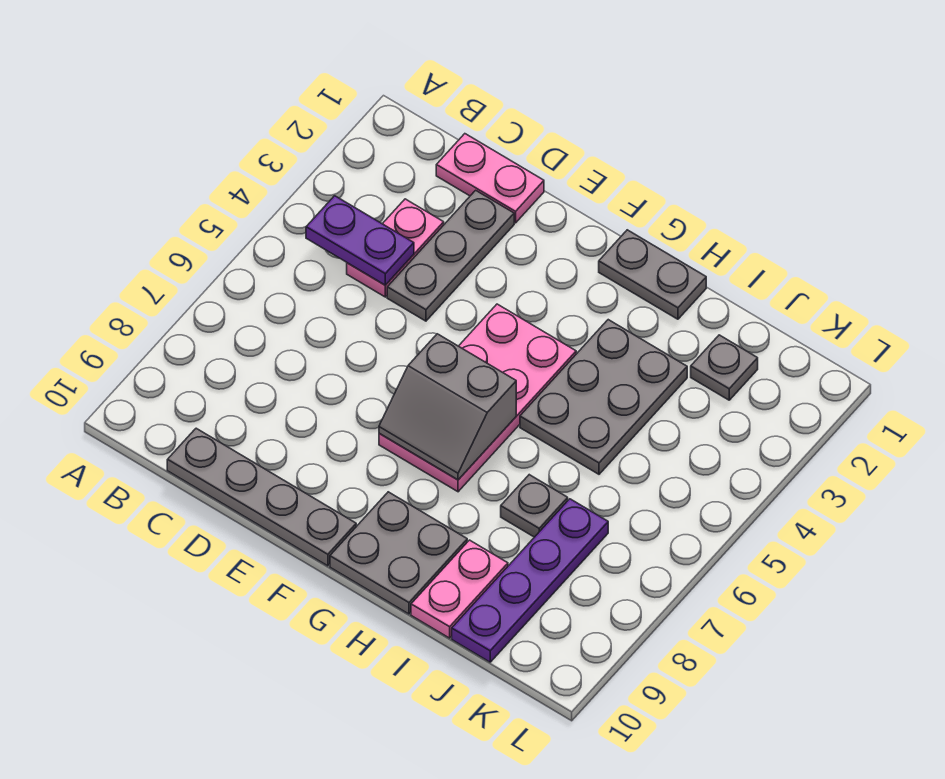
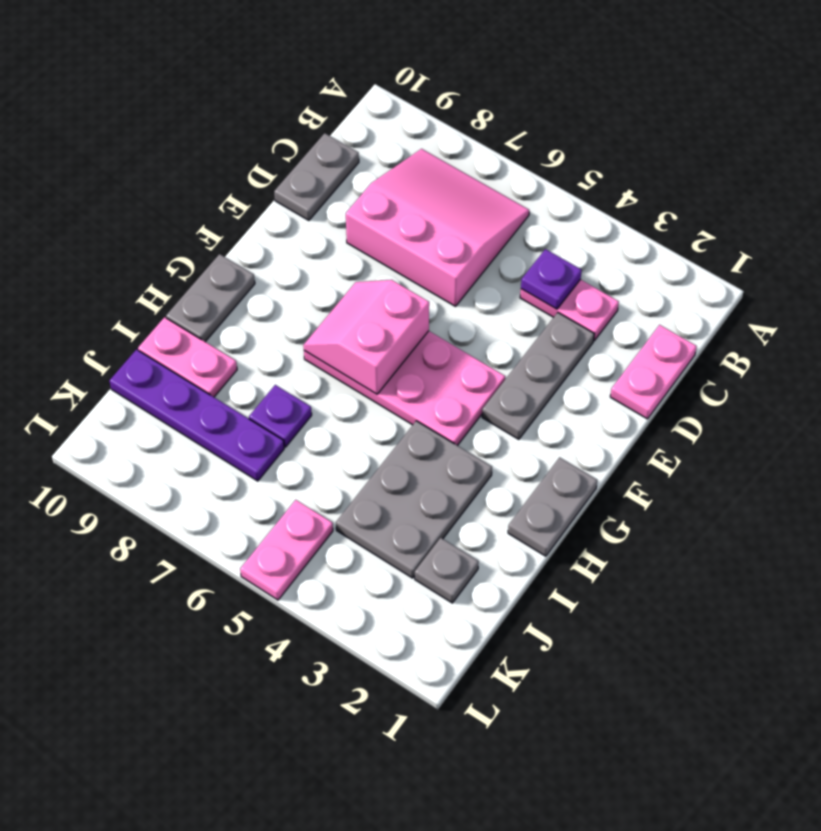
purple plate B4:C4 level 2 -> purple plate C4 level 2
none -> pink slope B6:D8 level 1 top D
grey plate C10:F10 level 1 -> grey plate C10:D10 level 1
grey plate D2:D4 level 1 -> grey plate D3:F3 level 1
grey slope F6:G7 level 2 top 6 -> pink slope F6:G7 level 2 top 6
grey plate G9:H10 level 1 -> grey plate G10:H10 level 1
grey plate H3:I5 level 1 -> grey plate H3:J4 level 1
grey plate I7 level 1 -> purple plate I7 level 1
none -> pink plate K5:L5 level 1

